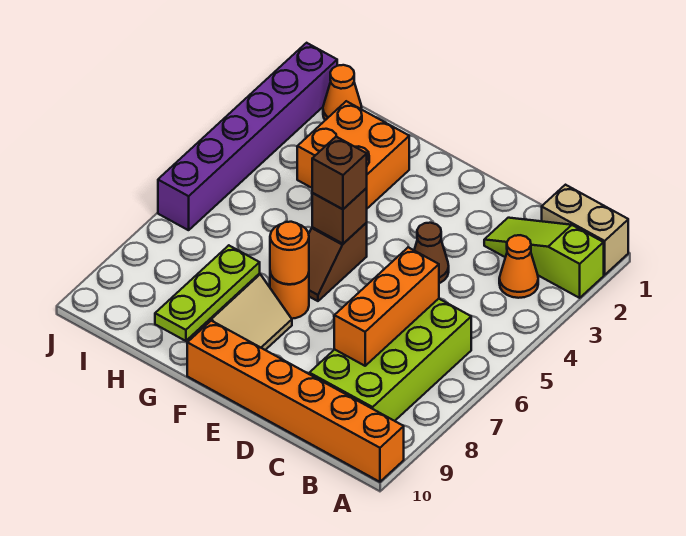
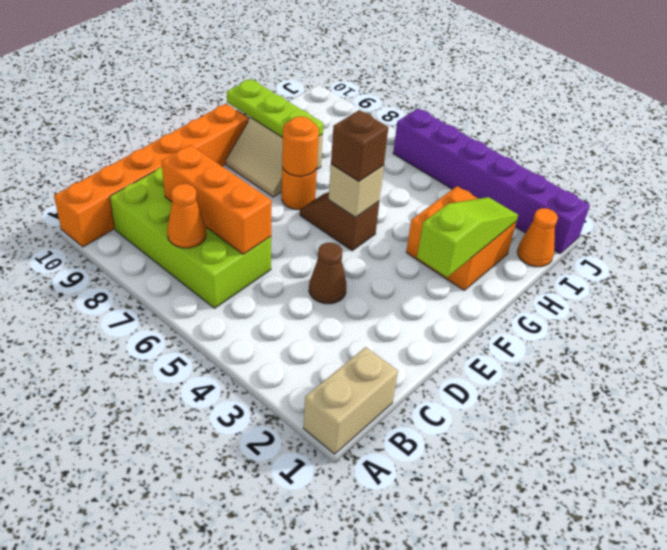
lime slope A2:C2 level 1 top A -> lime slope F2:H2 level 2 top F
orange cone B3 level 1 -> orange cone B7 level 2
brown brick F5 level 2 -> tan brick F5 level 2

